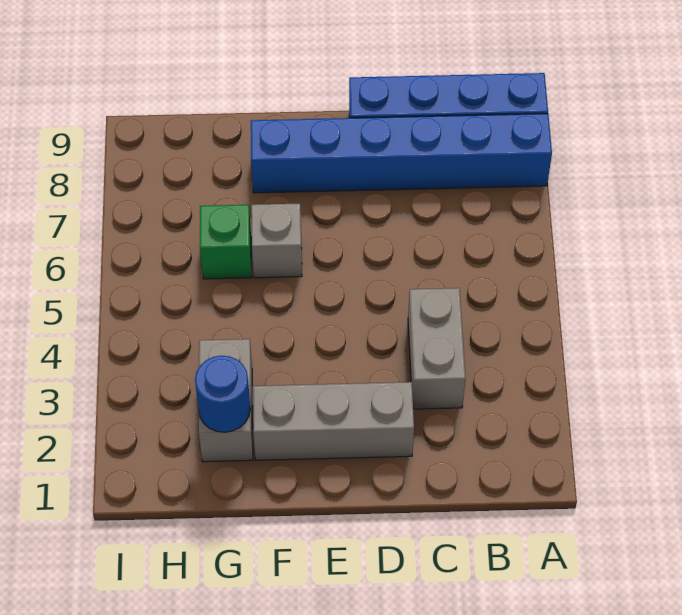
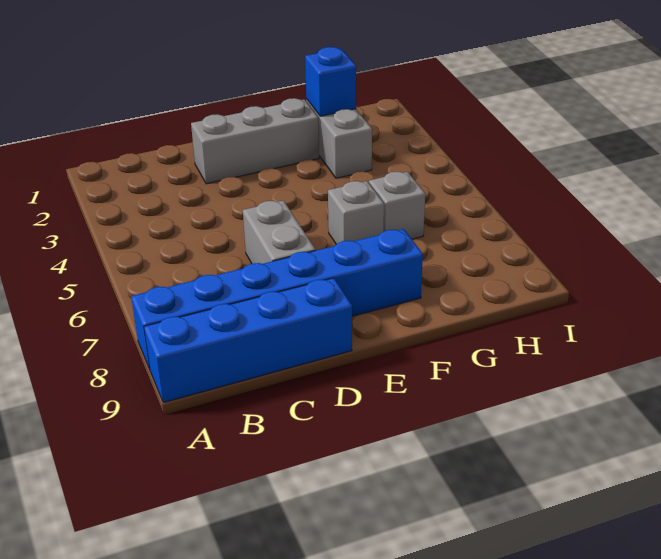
grey brick C3:C4 level 1 -> grey brick D6:D7 level 1
blue round brick G2 level 2 -> blue brick G2 level 2
green brick G6 level 1 -> grey brick G6 level 1

